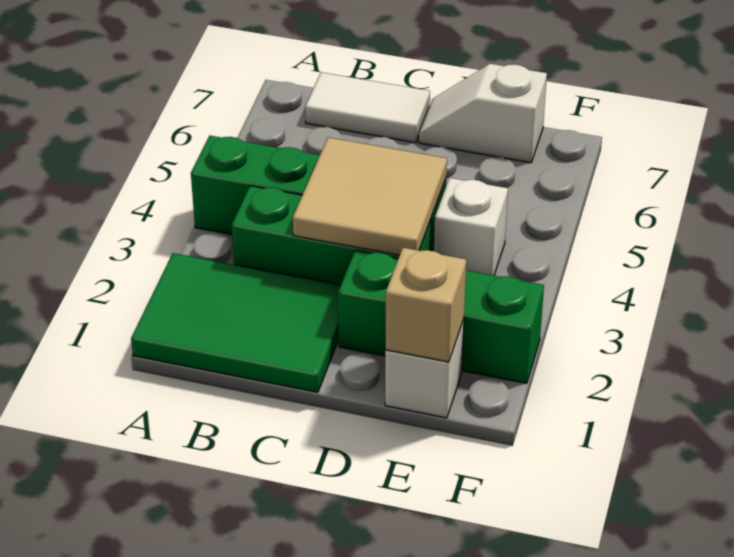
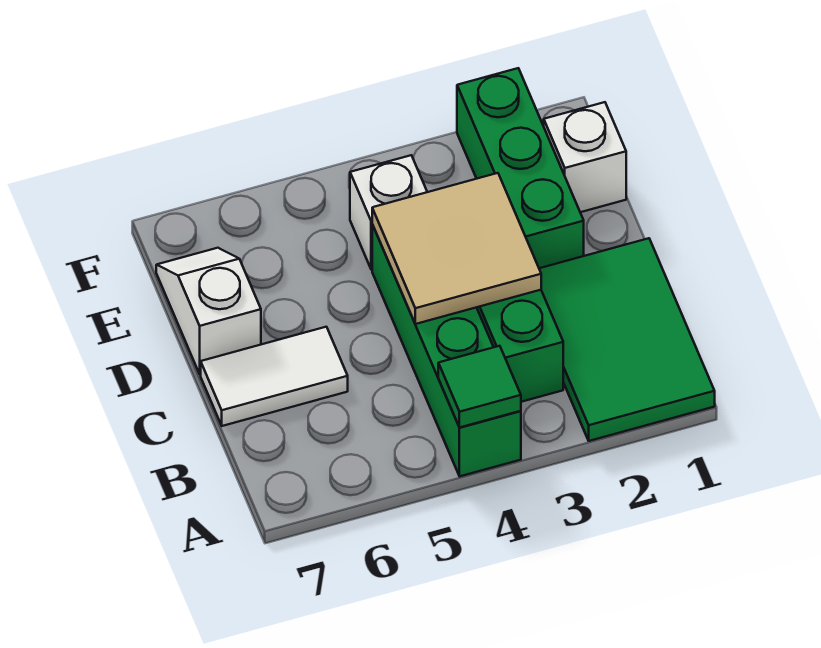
none -> green tile A4 level 2
white tile B7:C7 level 1 -> white tile C6:C7 level 1
white slope D7:E7 level 1 top E -> white slope D7:E7 level 1 top D
tan brick E1 level 2 -> none

